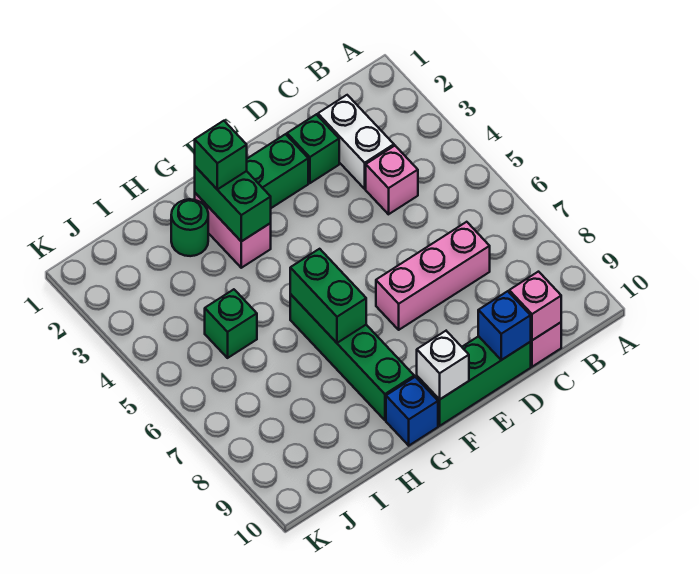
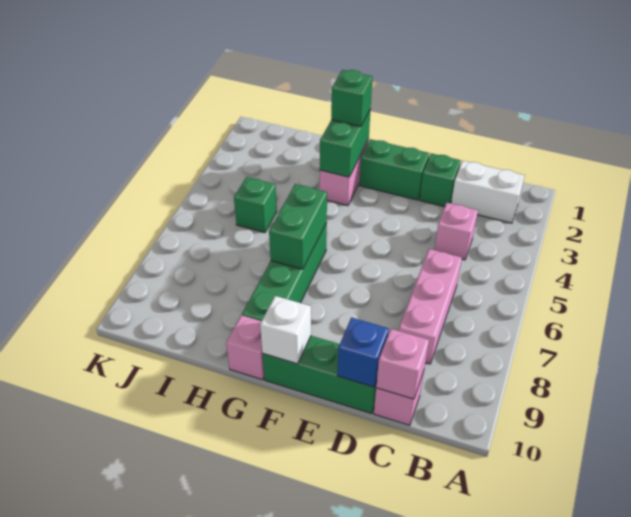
white brick C2:C3 level 1 -> white brick B2:C2 level 1
pink brick C7:E7 level 1 -> pink brick C6:C8 level 1
blue brick G10 level 1 -> pink brick G10 level 1
green round brick H2 level 1 -> none

